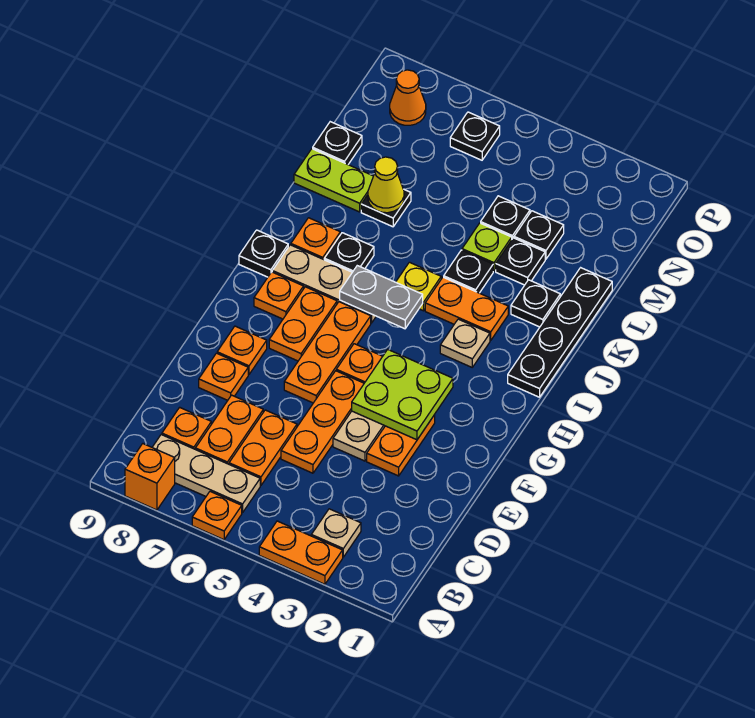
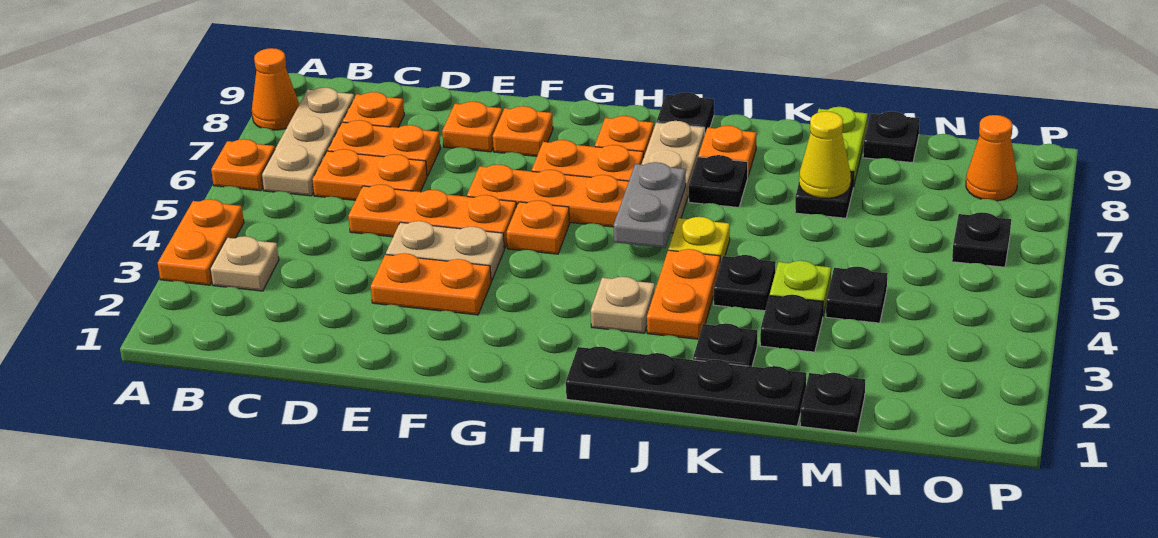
orange brick A8 level 1 -> orange cone A8 level 1
lime plate F3:G4 level 2 -> none
black plate M3 level 1 -> black plate M1 level 1

